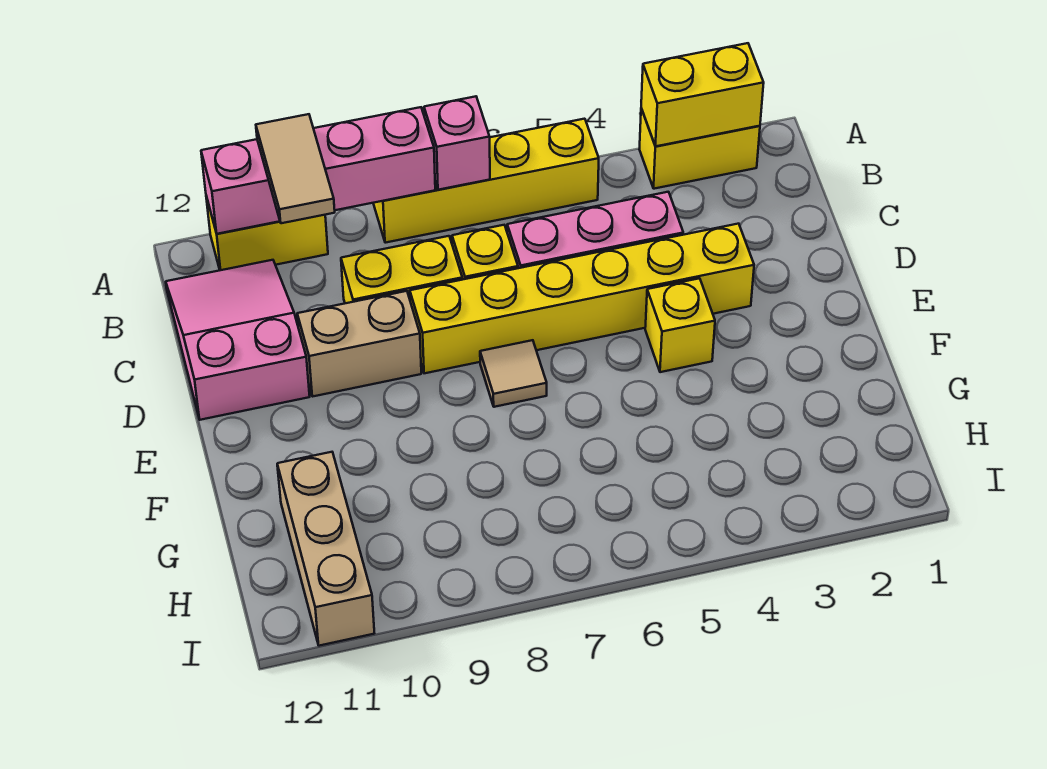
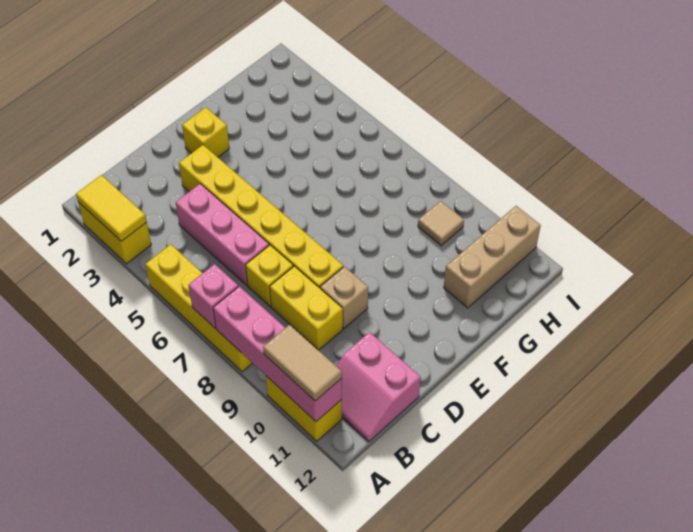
yellow brick A2:A3 level 2 -> yellow tile A2:A3 level 2
tan tile A10:B10 level 3 -> tan tile A10:A11 level 3
pink slope B11:D12 level 1 top D -> pink slope B11:C12 level 1 top C
tan brick D9:D10 level 1 -> tan brick D9 level 1
yellow brick E4 level 1 -> yellow brick E2 level 1
tan tile E7 level 1 -> tan tile H9 level 1

